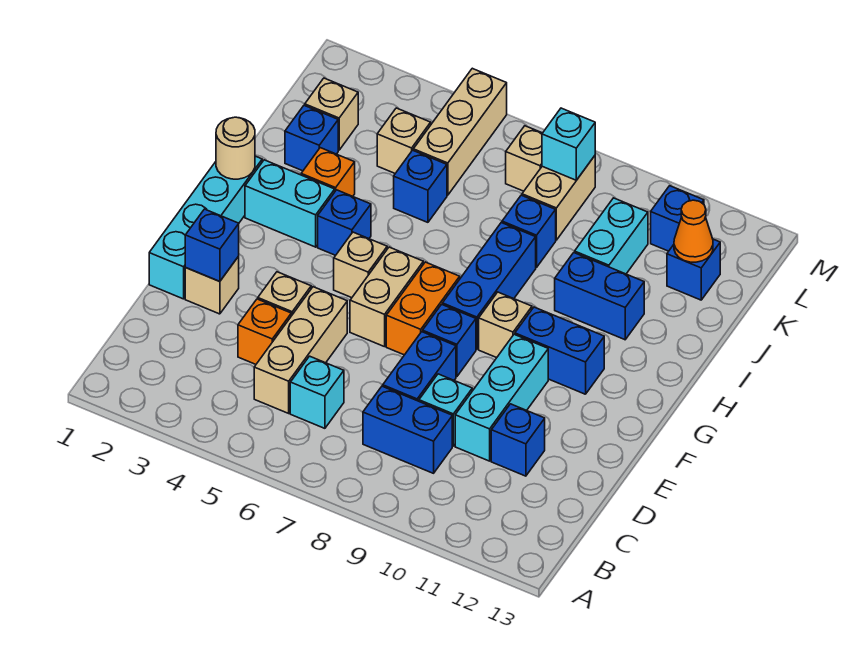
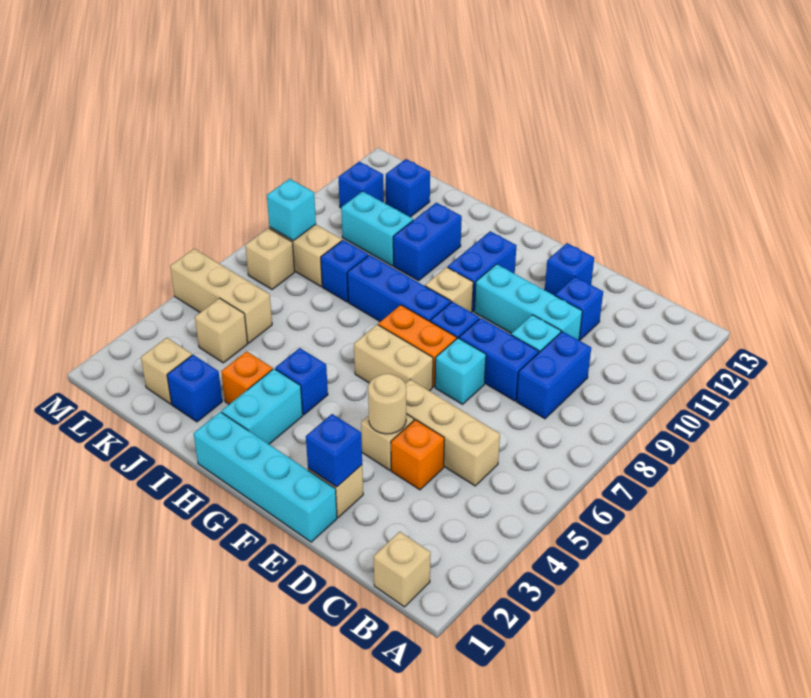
cyan brick C6 level 1 -> cyan brick E7 level 1
tan brick G5 level 1 -> tan brick B1 level 1
tan round brick H1 level 2 -> tan round brick E4 level 2
blue brick J5 level 1 -> blue brick E12 level 1
orange cone K12 level 2 -> none

